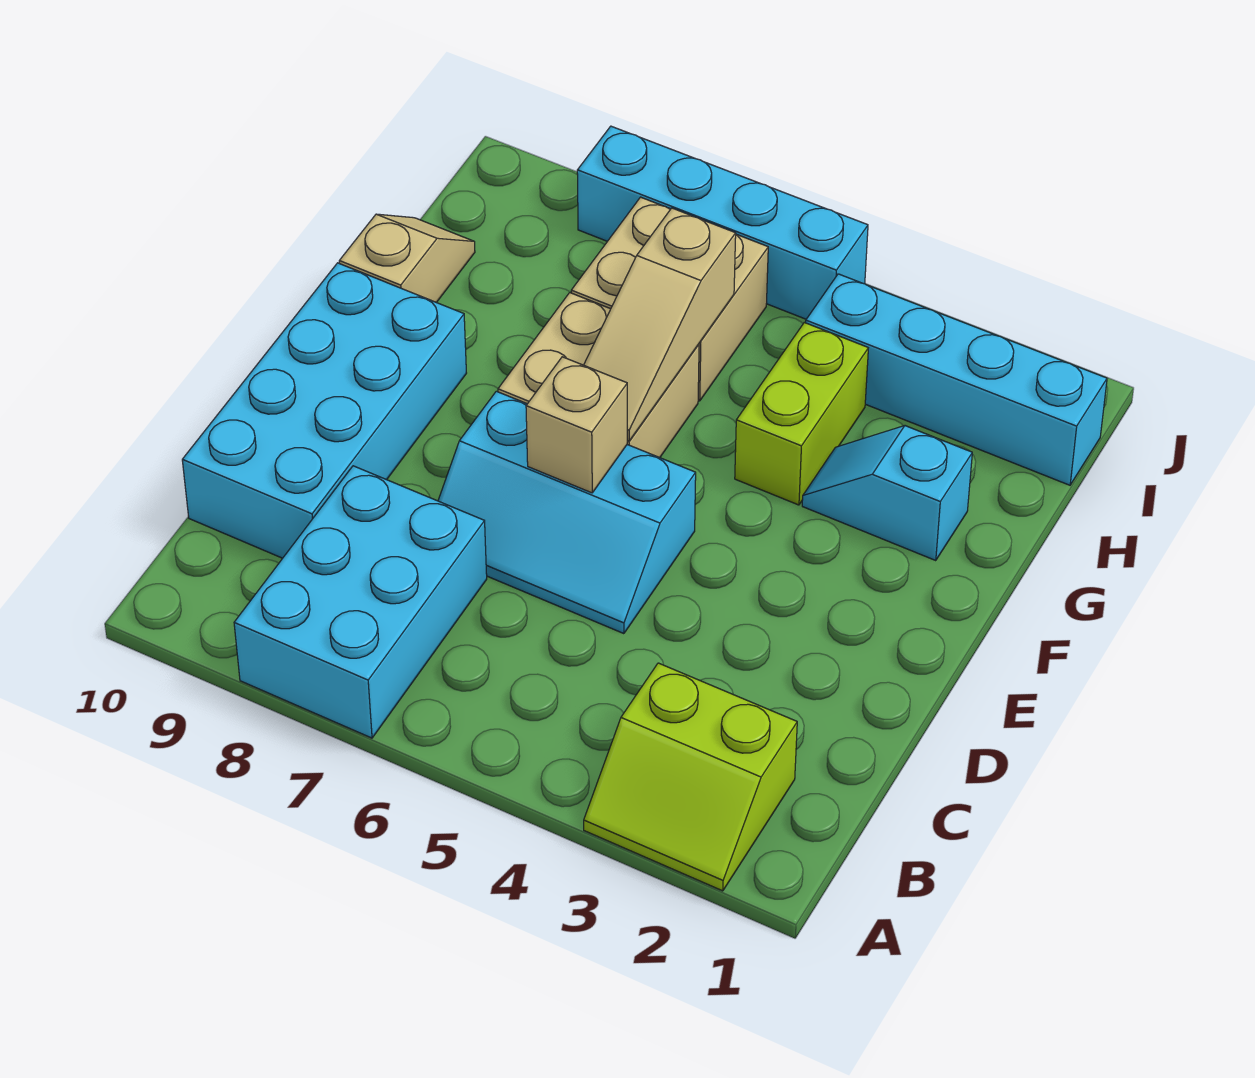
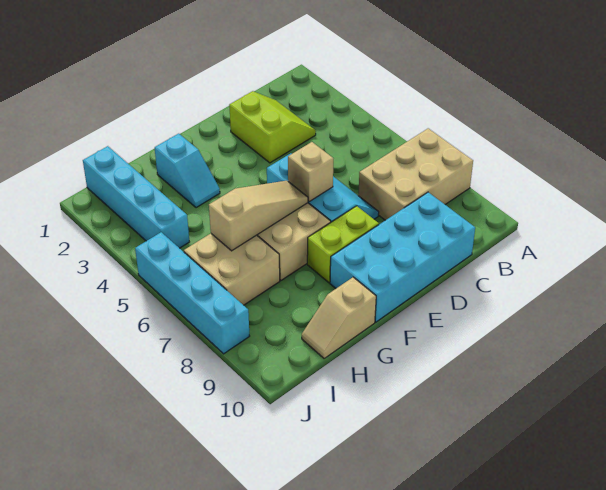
lime slope A2:B3 level 1 top B -> lime slope C2:D3 level 1 top D
cyan brick A7:C8 level 1 -> tan brick A7:C8 level 1
lime brick G4:H4 level 1 -> lime brick E8:F8 level 1

